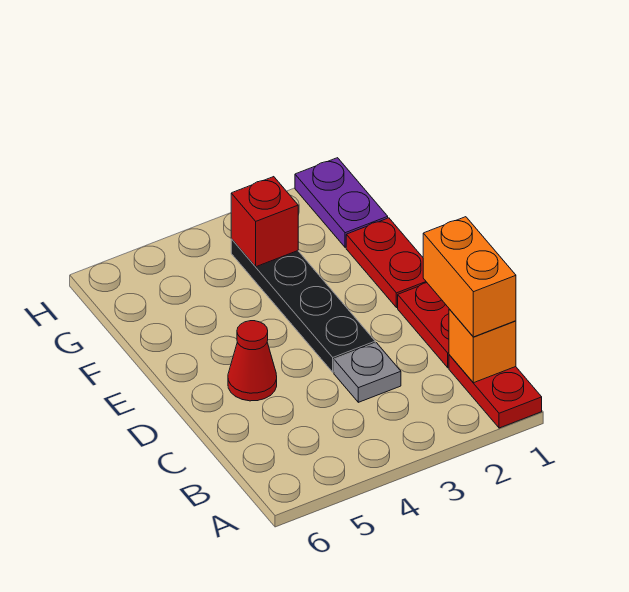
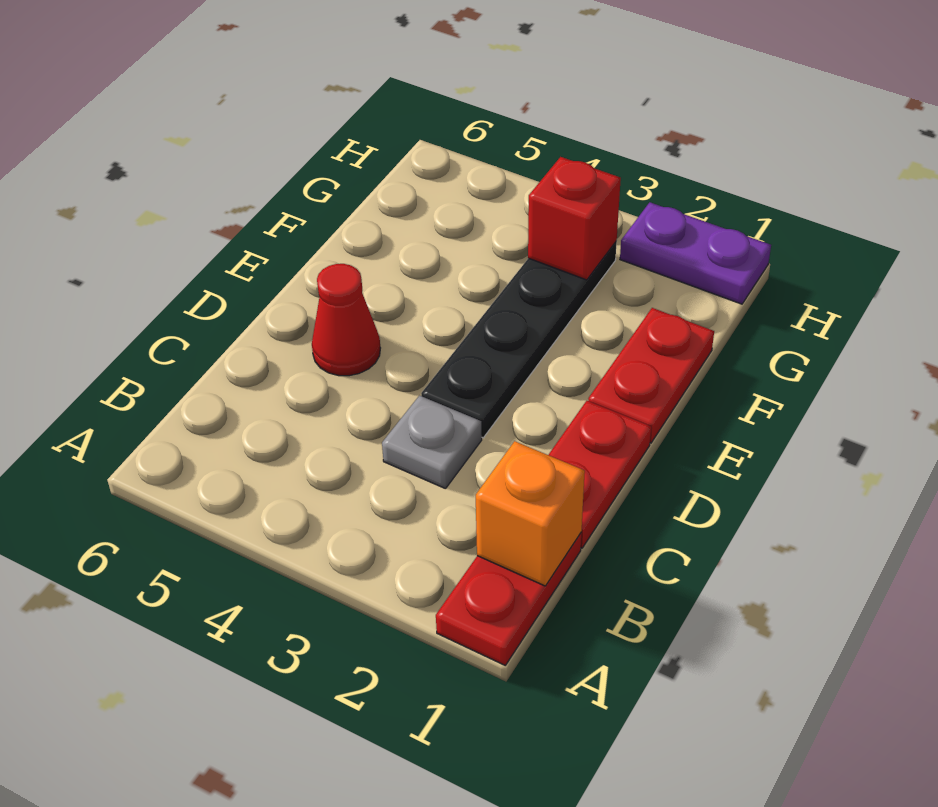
orange brick B1:C1 level 3 -> none
purple plate G1:H1 level 1 -> purple plate H1:H2 level 1

